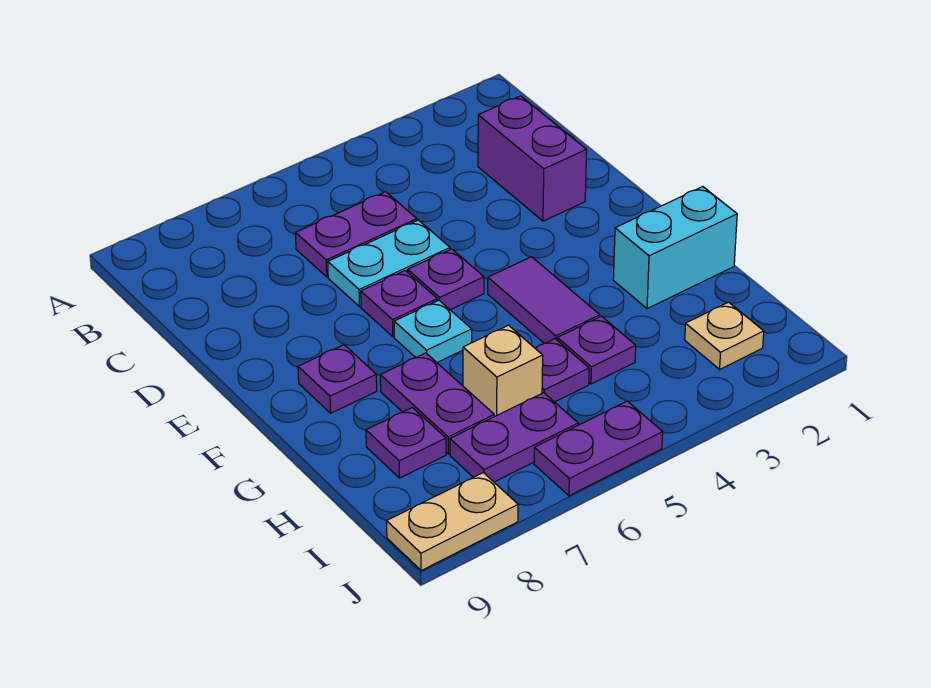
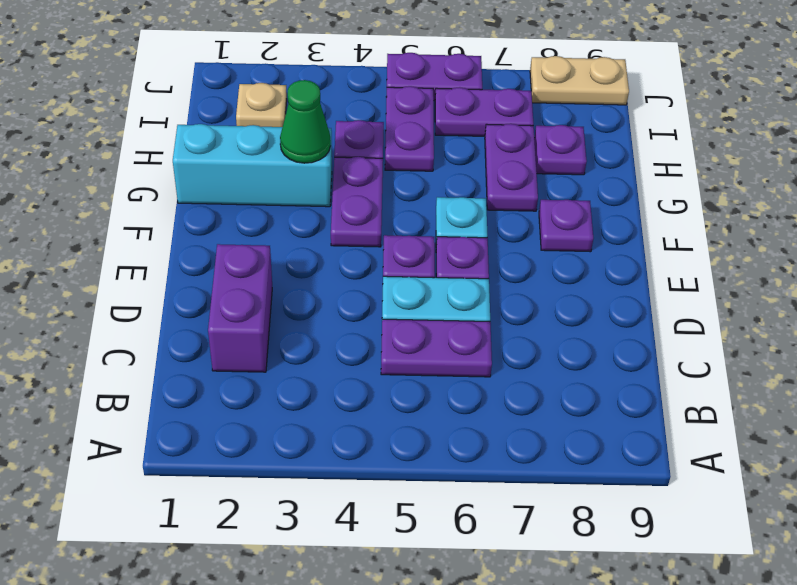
purple tile F4:G4 level 1 -> purple plate F4:G4 level 1
cyan brick G1:G2 level 1 -> cyan brick G1:G3 level 1
none -> green cone G3 level 2
purple plate H5 level 1 -> purple plate H5:I5 level 1
tan brick H6 level 1 -> none

